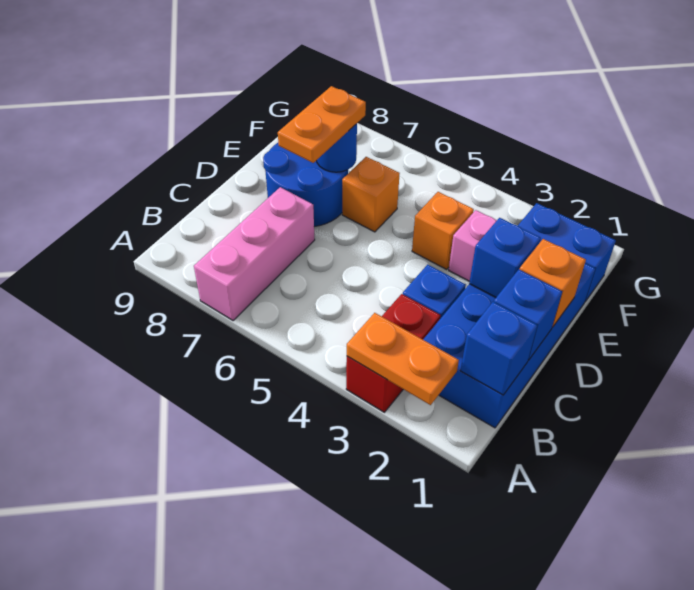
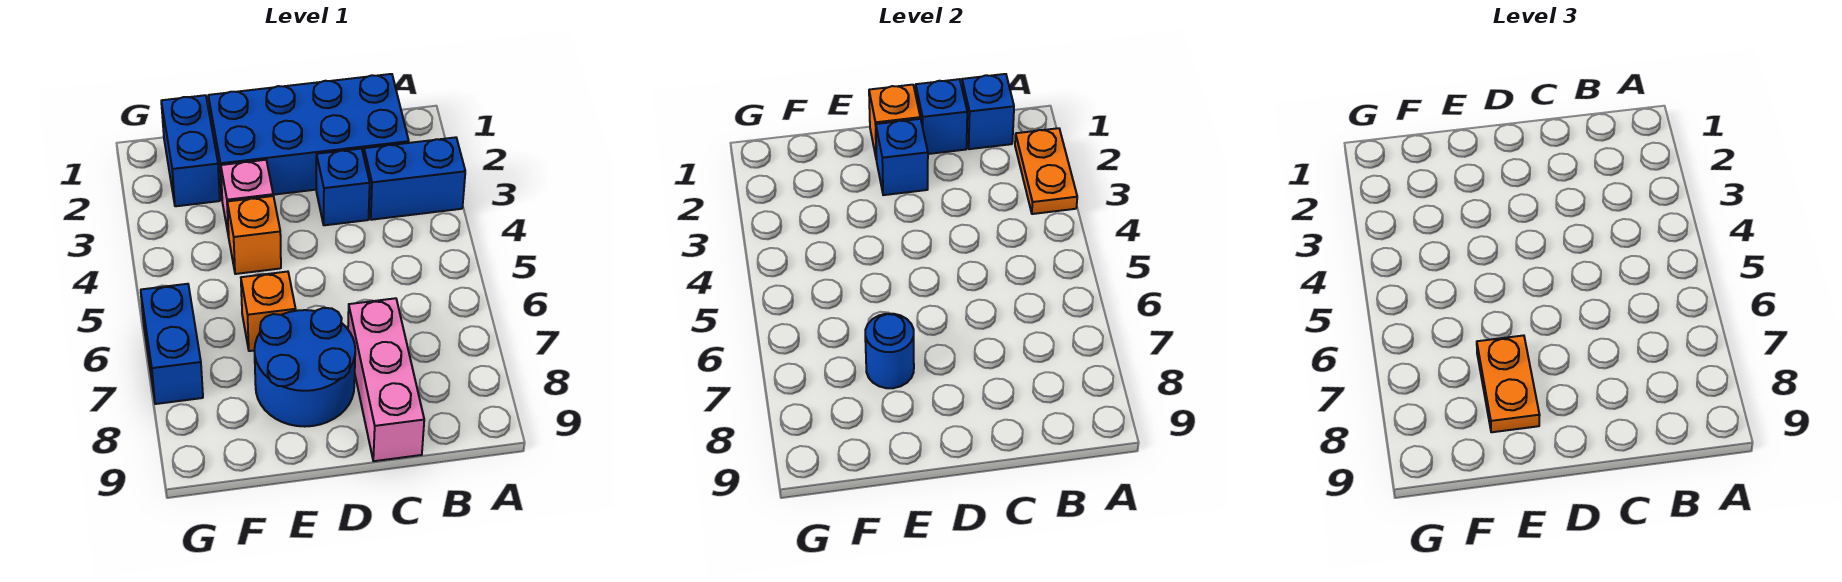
red brick A3:B3 level 1 -> blue brick A3:B3 level 1
pink brick A7:C7 level 1 -> pink brick C7:C9 level 1
orange plate D7:E7 level 3 -> orange plate E7:E8 level 3
none -> blue brick G6:G7 level 1

